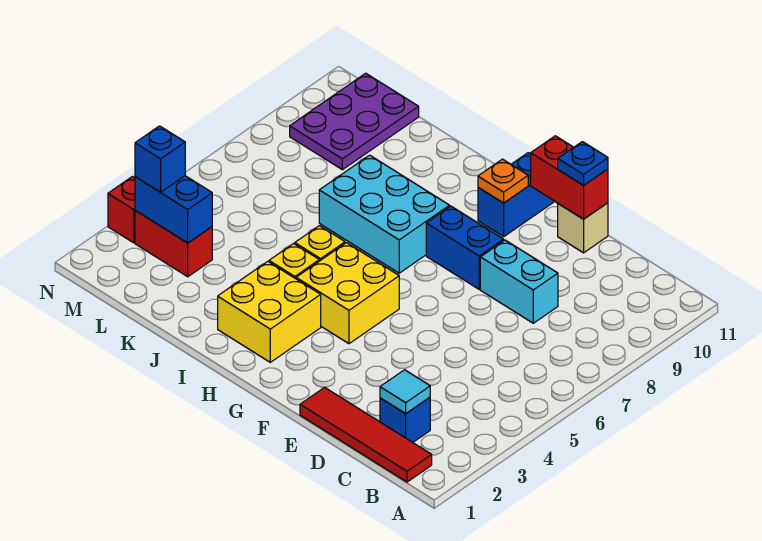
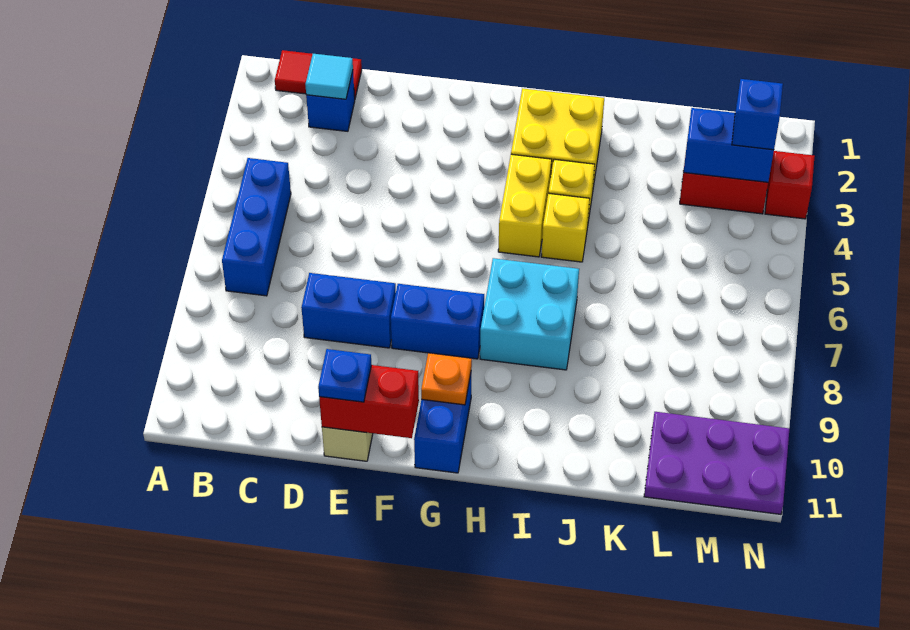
red tile B1:E1 level 1 -> red tile B1:C1 level 1
none -> blue brick B5:B7 level 1
cyan brick D8:E8 level 1 -> blue brick D8:E8 level 1
yellow brick G4:H5 level 1 -> yellow brick H4:H5 level 1
cyan brick H7:J8 level 1 -> cyan brick H7:I8 level 1
purple plate L9:M11 level 1 -> purple plate L10:N11 level 1

